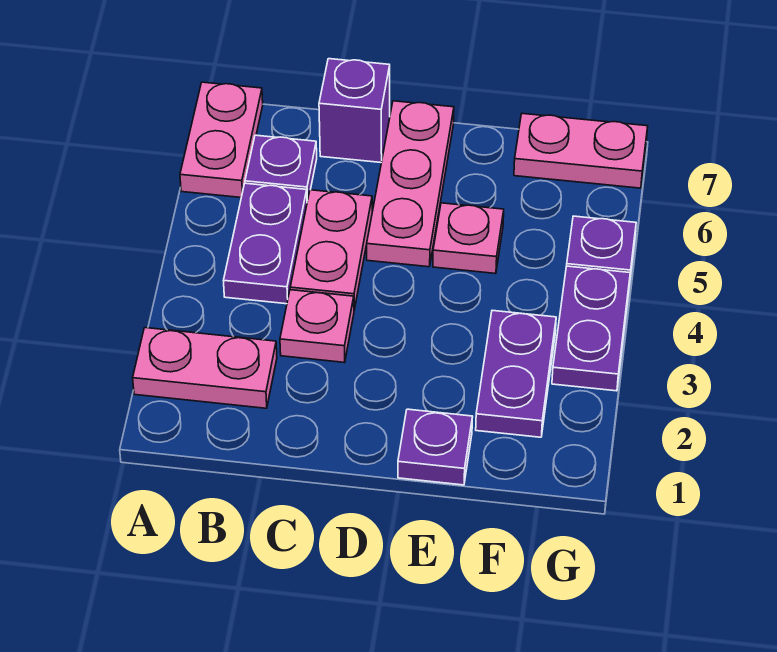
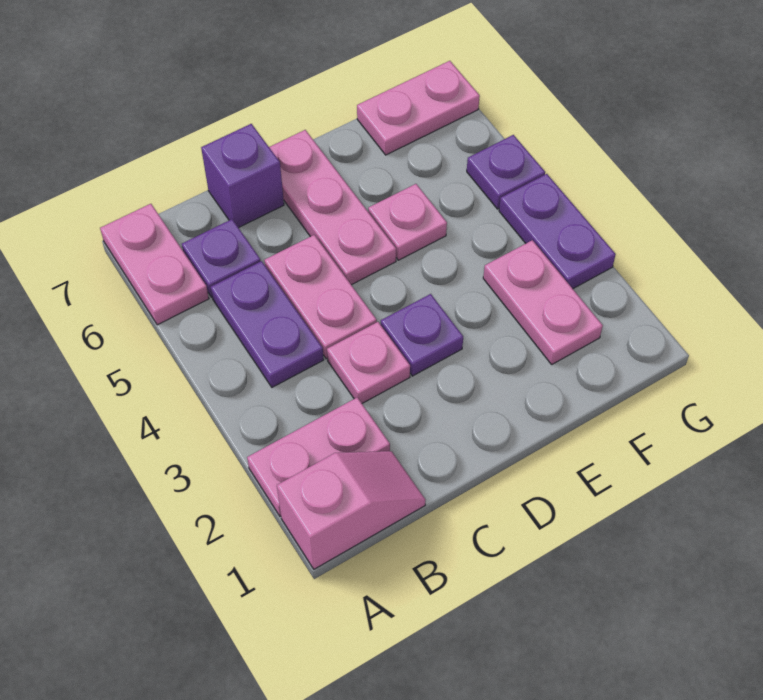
none -> pink slope A1:B1 level 1 top A
purple plate E1 level 1 -> purple plate D3 level 1
purple plate F2:F3 level 1 -> pink plate F2:F3 level 1

